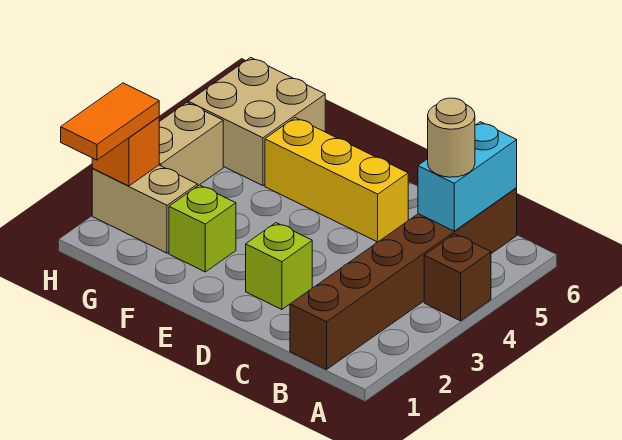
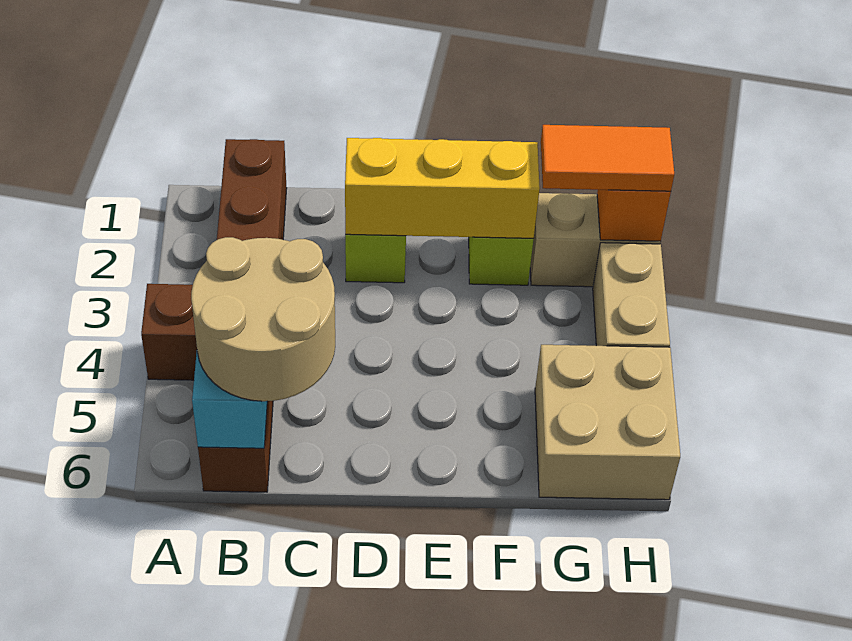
tan round brick B5 level 3 -> tan round brick B5:C6 level 3
yellow brick D5:F5 level 1 -> yellow brick D2:F2 level 2
orange tile H1:H2 level 3 -> orange tile G2:H2 level 3

